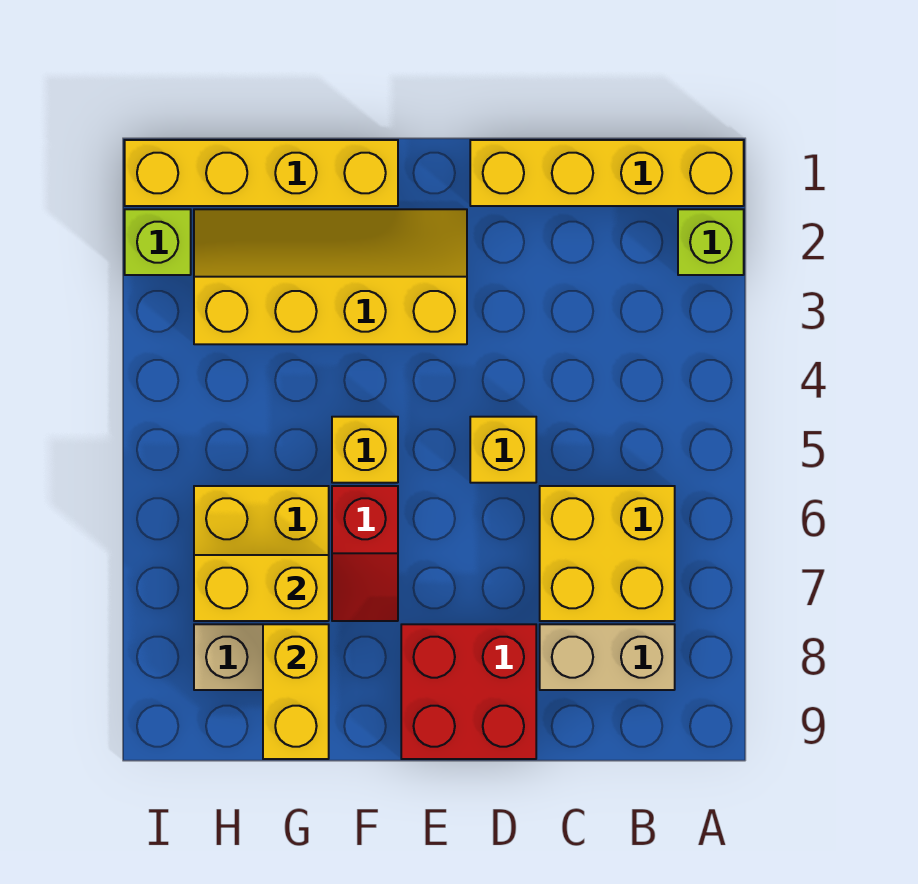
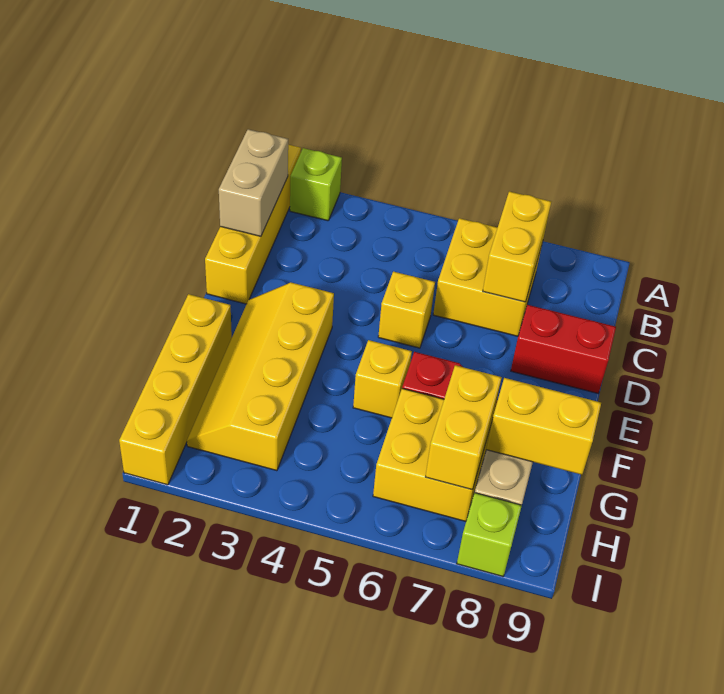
none -> yellow brick B7:C7 level 2
tan brick B8:C8 level 1 -> tan brick B1:C1 level 2
red brick D8:E9 level 1 -> red brick D8:D9 level 1
lime brick I2 level 1 -> lime brick I8 level 1

